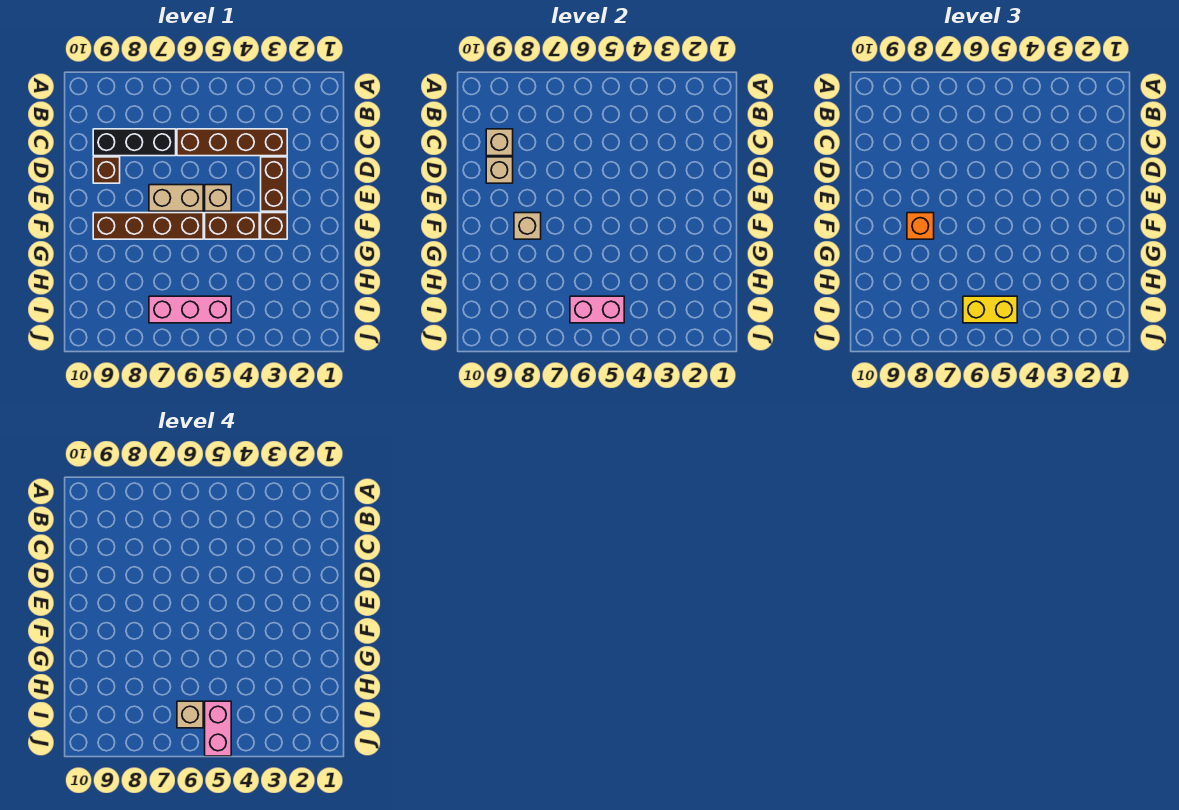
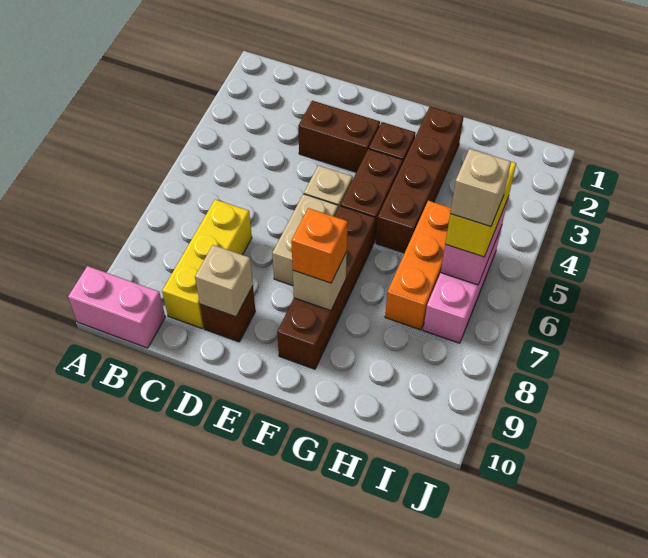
brown brick C3:C6 level 1 -> brown brick G2:G5 level 1
black brick C7:C9 level 1 -> yellow brick C7:C9 level 1
tan brick C9 level 2 -> none
none -> orange brick H5:H7 level 1
pink brick I5:J5 level 4 -> pink brick A10:B10 level 1

